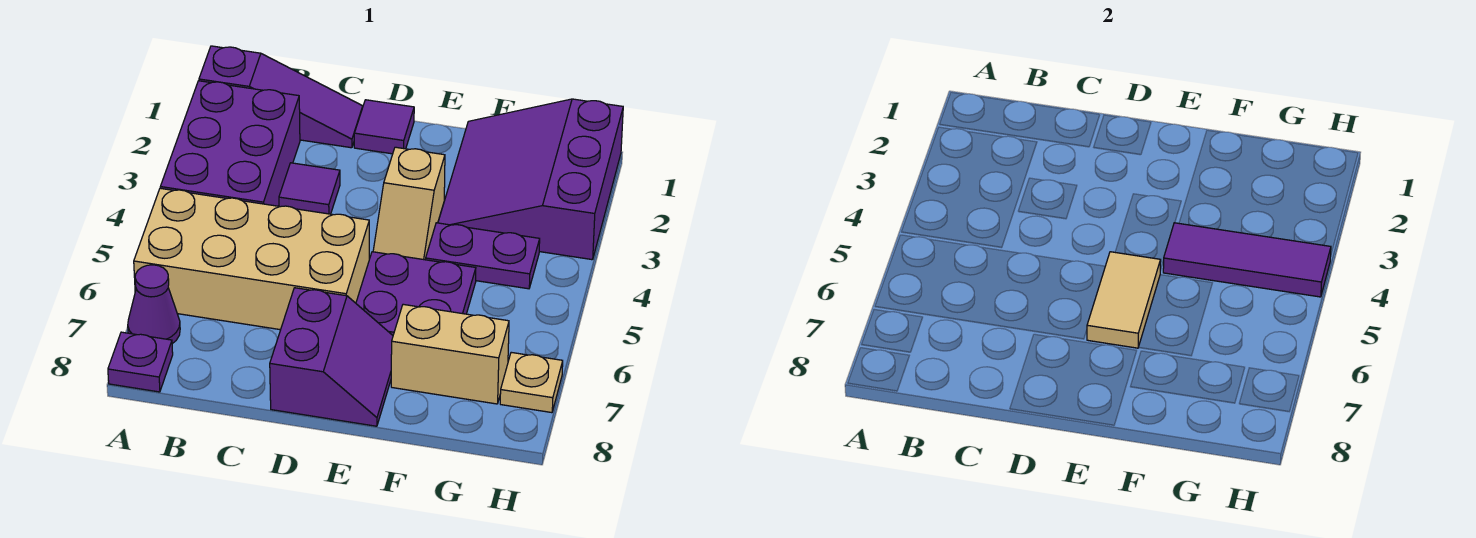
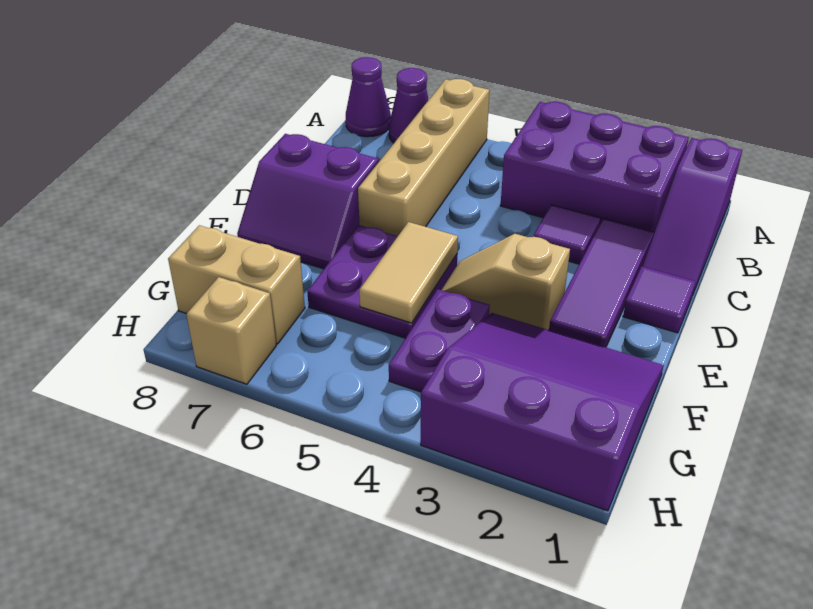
tan brick A5:D6 level 1 -> tan brick A6:D6 level 1
purple plate A8 level 1 -> purple cone A8 level 1
tan tile E5:E6 level 2 -> tan tile E5:F5 level 2
purple tile F4:H4 level 2 -> purple tile C2:E2 level 1
tan brick F7:G7 level 1 -> tan brick G7:G8 level 1
tan plate H7 level 1 -> tan brick H7 level 1

